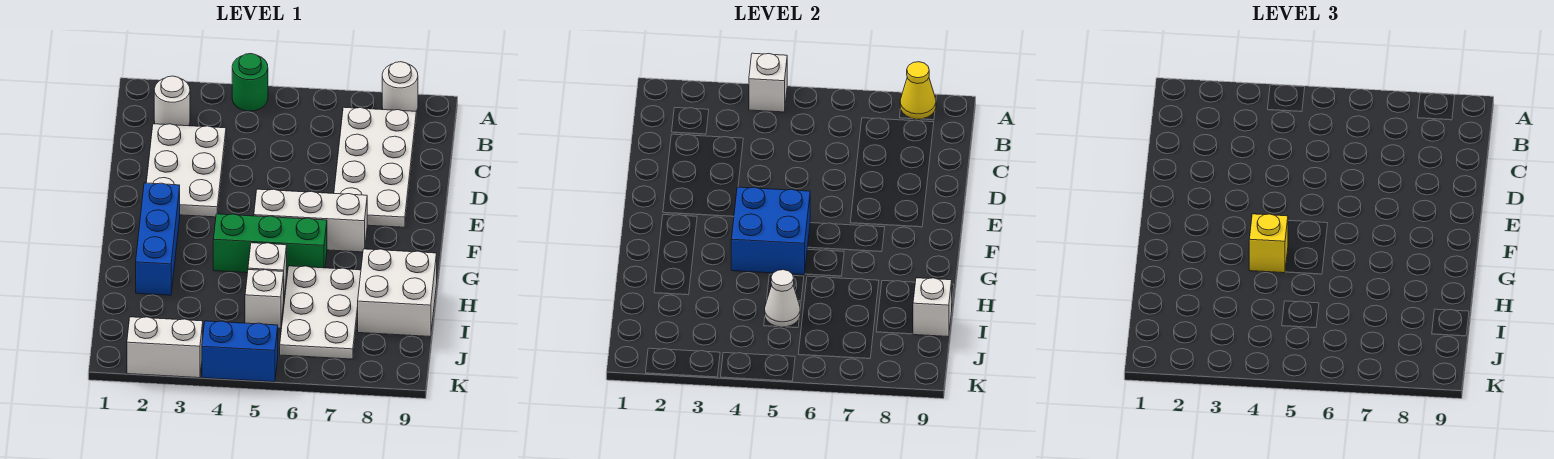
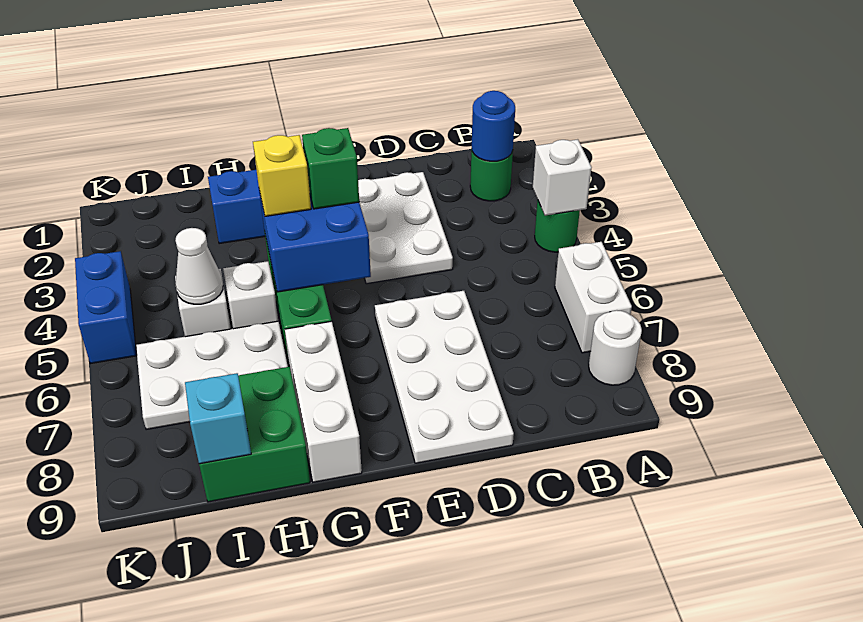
yellow cone A8 level 2 -> none
white round brick B2 level 1 -> green round brick B2 level 1
none -> blue round brick B2 level 2
white plate B7:E8 level 1 -> white plate D6:E9 level 1
white plate C2:E3 level 1 -> white plate D2:E4 level 1
none -> green brick F4 level 3
white brick F5:F7 level 1 -> white brick G7:G9 level 1
white brick H8:I9 level 1 -> green brick H8:I9 level 1
white brick I9 level 2 -> cyan brick I9 level 2
white brick K2:K3 level 1 -> white brick A6:A7 level 1

